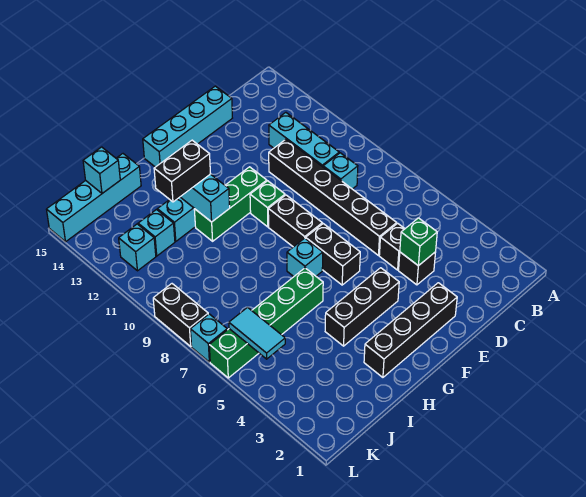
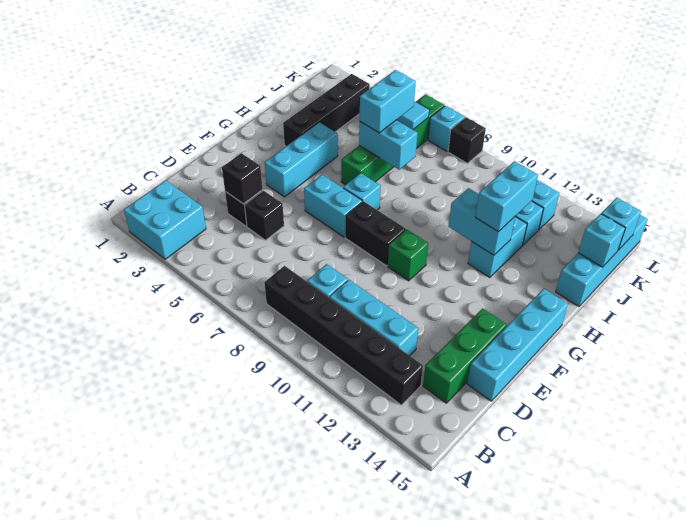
none -> cyan brick A2:B3 level 1
green brick D4 level 2 -> black brick D4 level 2
black brick D6:D11 level 1 -> black brick B8:B13 level 1
black brick E2:H2 level 1 -> black brick H3:K3 level 1
black brick F4:H4 level 1 -> cyan brick F4:H4 level 1
black brick F6:F7 level 1 -> cyan brick F6:F7 level 1
green brick F11:H11 level 1 -> green brick C14:E14 level 1
black brick H12:I12 level 3 -> cyan brick H12:I12 level 3
none -> cyan brick I6:I7 level 2
none -> cyan brick I6:J6 level 3
none -> cyan brick K15 level 2
black brick L8:L9 level 1 -> black brick L8 level 1

